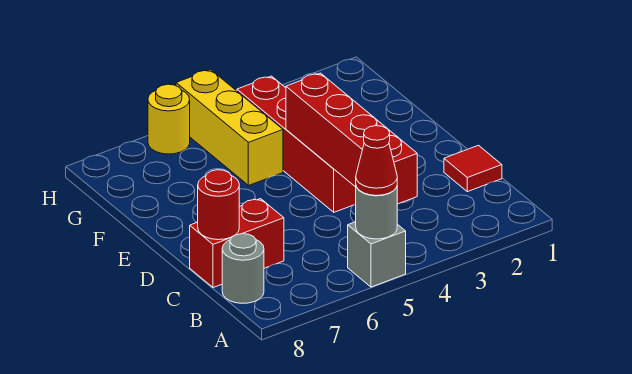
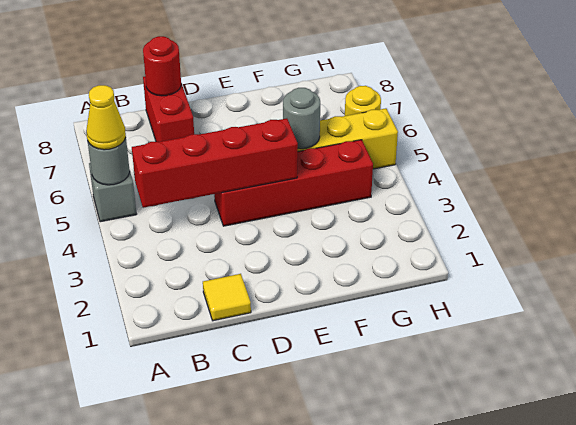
red cone A5 level 3 -> yellow cone A5 level 3
grey round brick B8 level 1 -> grey round brick F5 level 2
red tile C1 level 1 -> yellow tile C1 level 1

